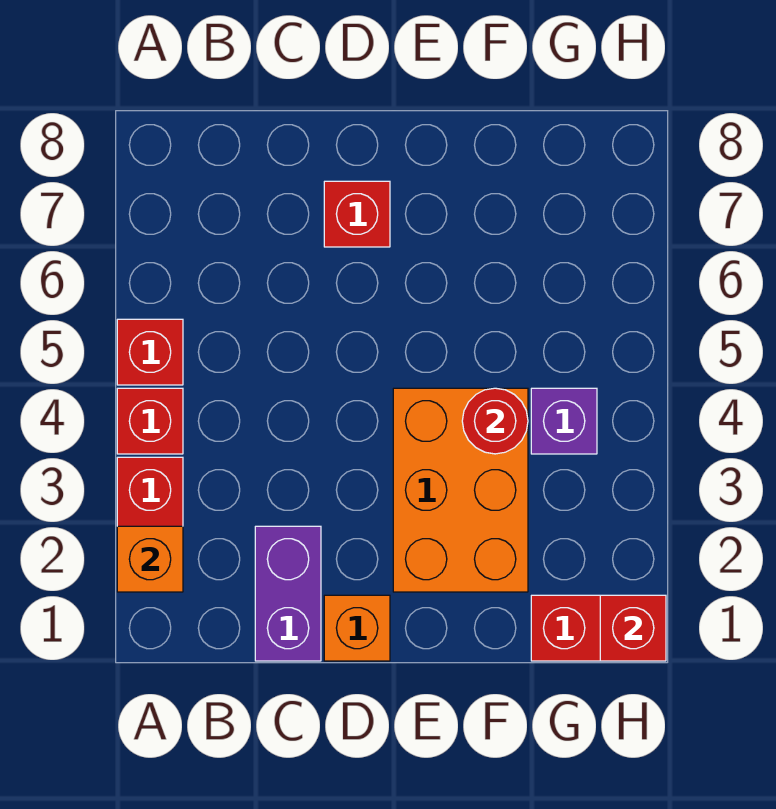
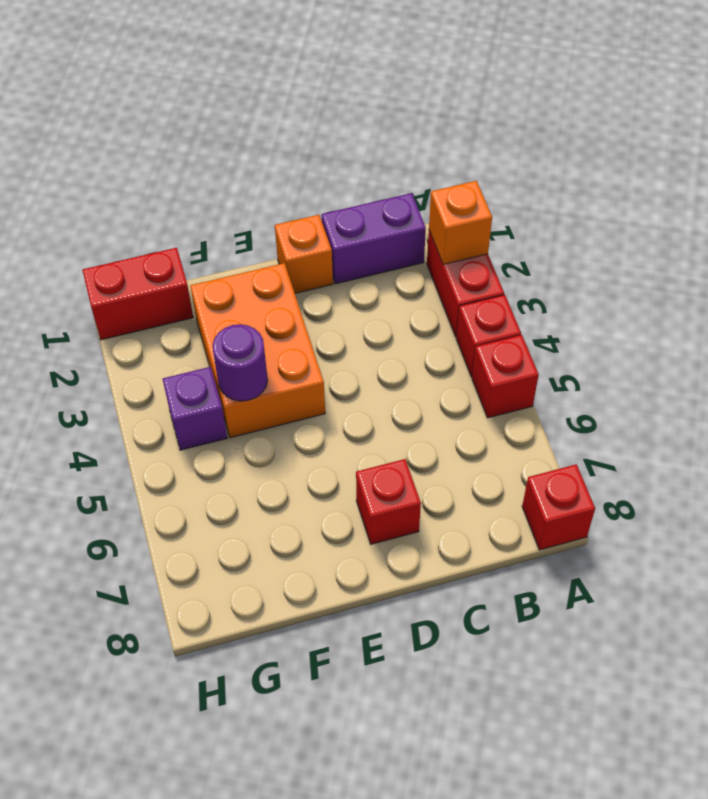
purple brick C1:C2 level 1 -> purple brick B1:C1 level 1
red round brick F4 level 2 -> purple round brick F4 level 2
red brick H1 level 2 -> red brick A8 level 1

